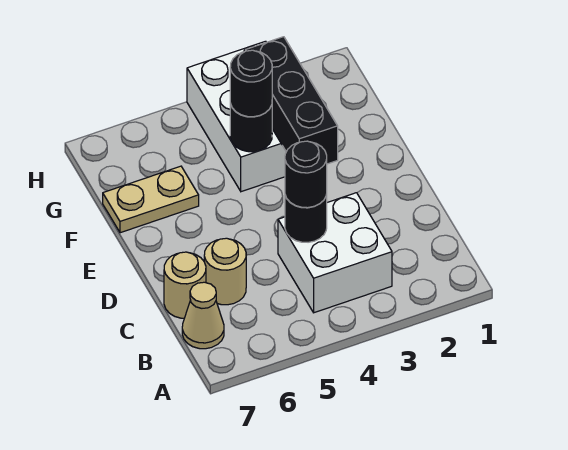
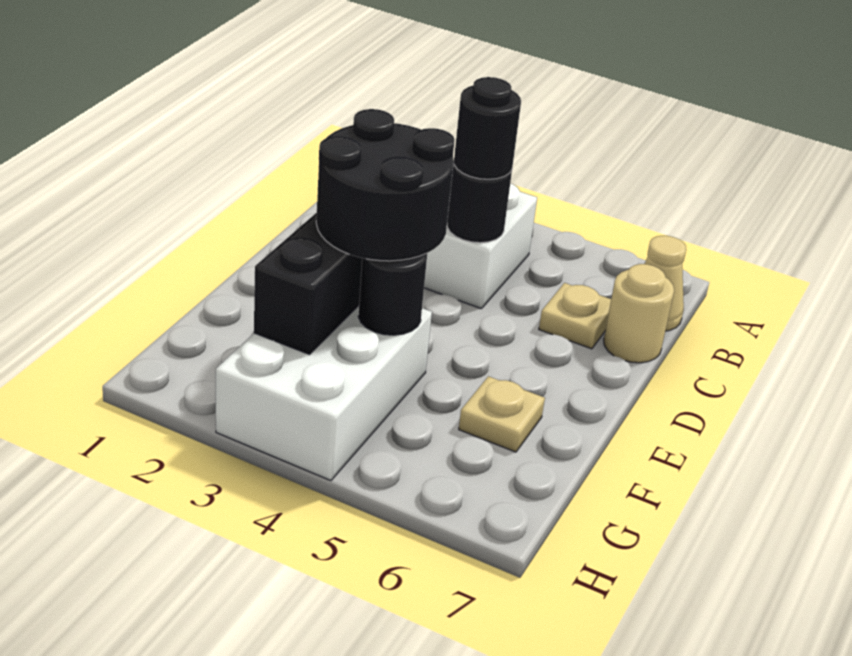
tan round brick C6 level 1 -> tan plate C6 level 1
black round brick F4 level 3 -> black round brick E3:F4 level 3
tan plate F6:F7 level 1 -> tan plate F6 level 1

